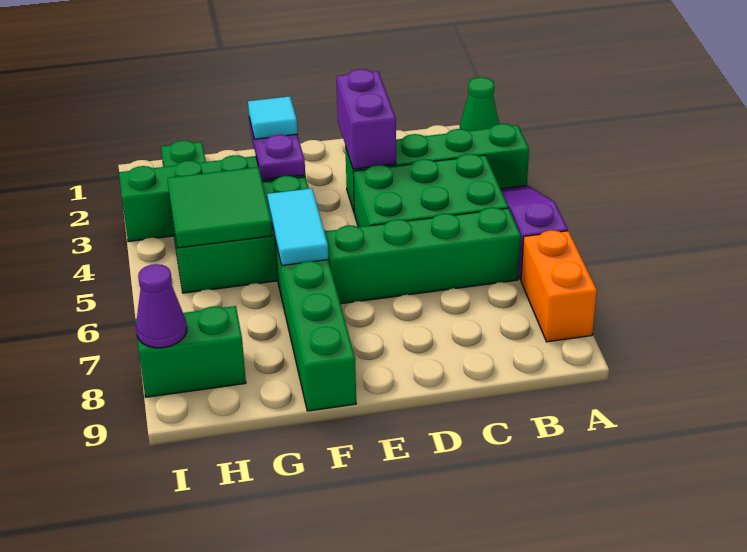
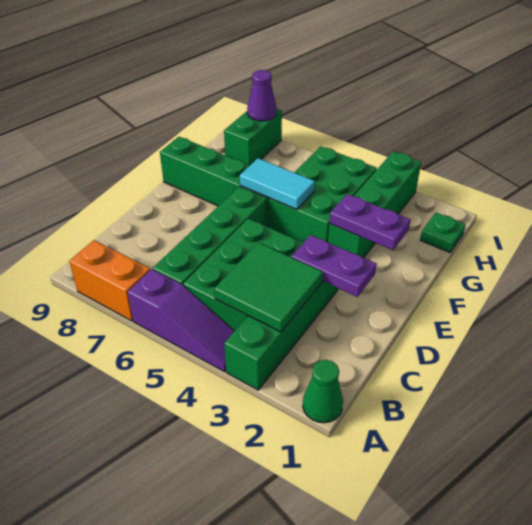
purple brick D2:D3 level 2 -> purple plate D2:D3 level 2
cyan tile F2 level 3 -> none
green tile G4:H5 level 2 -> green tile B3:C4 level 2

